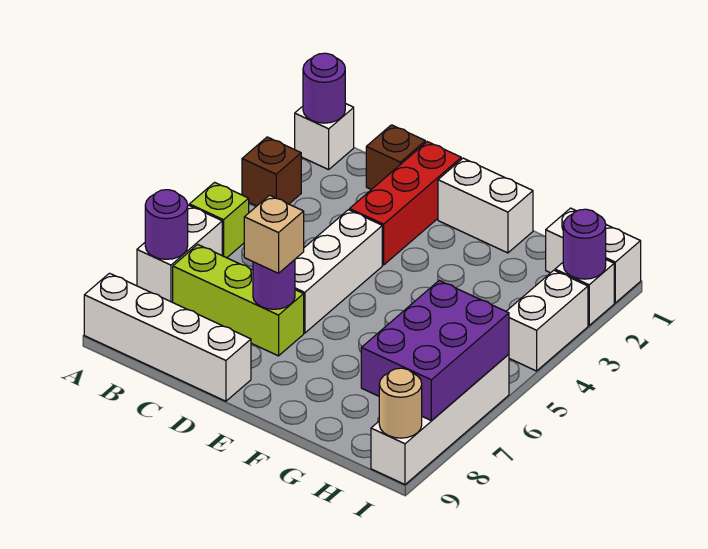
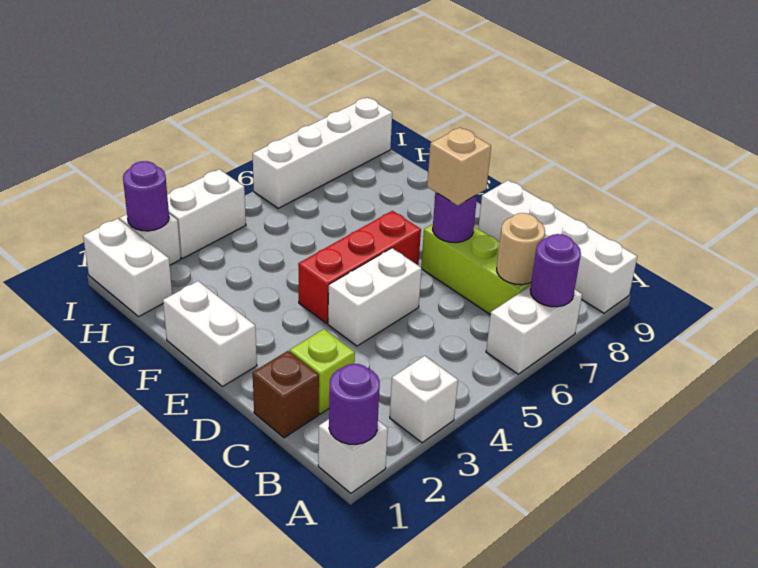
brown brick A3 level 1 -> white brick A3 level 1
lime brick A5 level 1 -> lime brick C2 level 1
red brick D1:D3 level 1 -> red brick E4:E6 level 1
white brick D4:D6 level 1 -> white brick D4:D5 level 1
purple brick H6:I8 level 2 -> none
tan round brick I9 level 2 -> tan round brick B7 level 2

